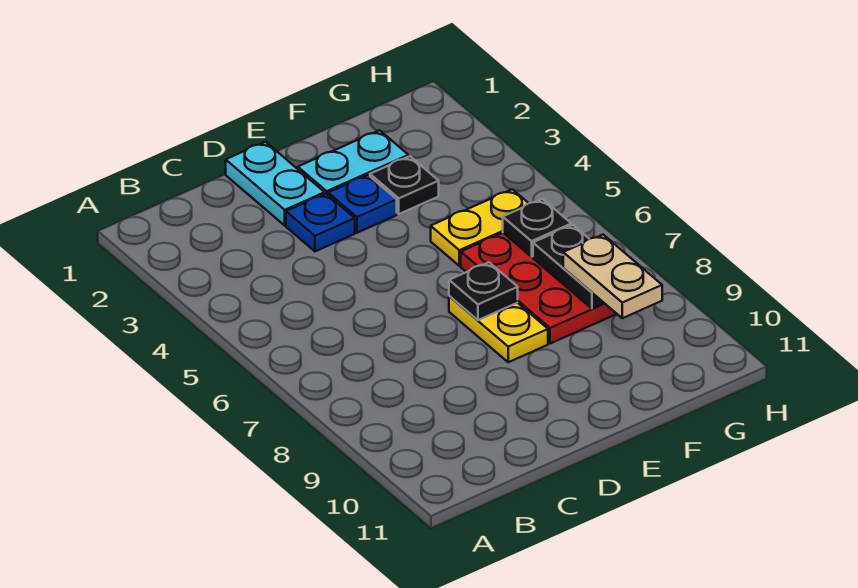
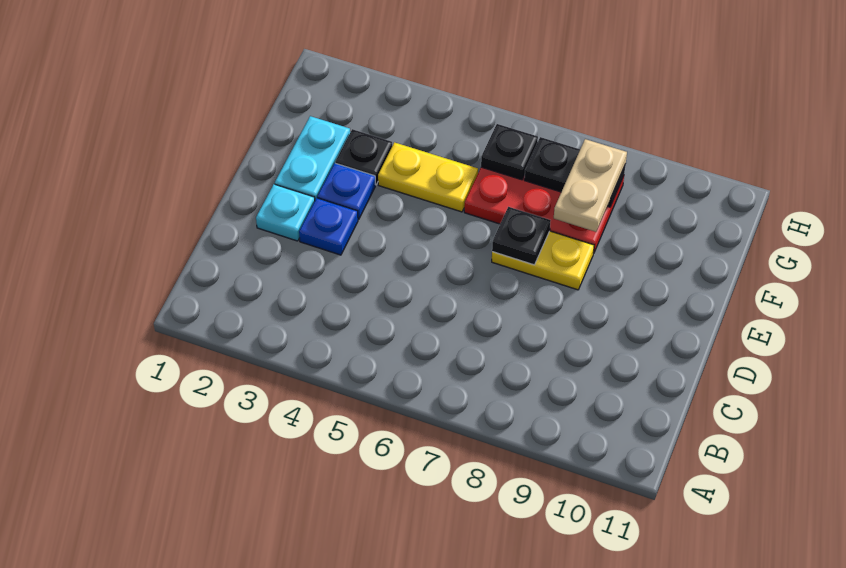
cyan plate D1:D2 level 1 -> cyan plate D2 level 1
yellow plate F5:G5 level 1 -> yellow plate F4:F5 level 1
tan plate G8:G9 level 3 -> tan plate F8:G8 level 3

